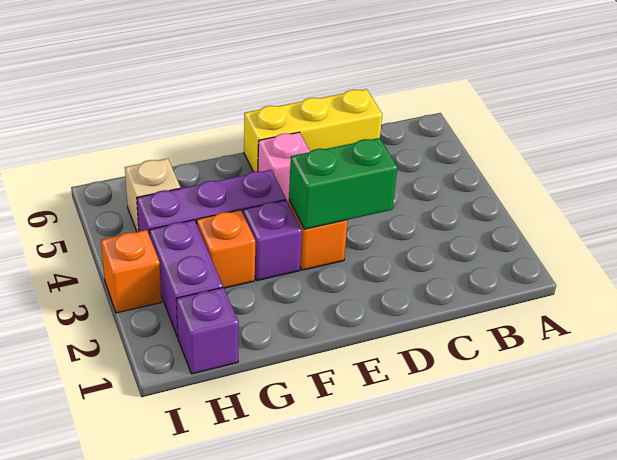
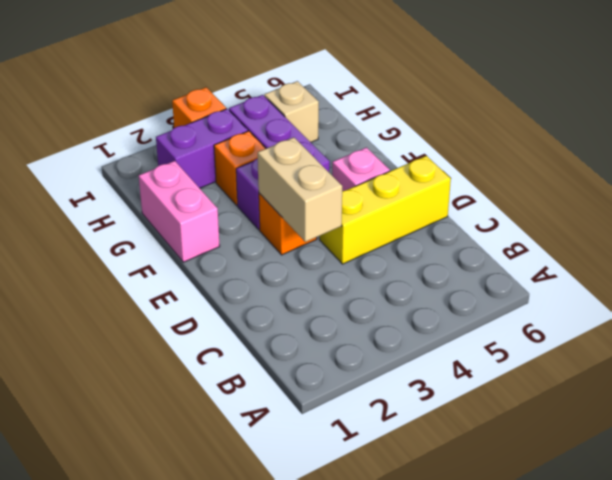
yellow brick C6:E6 level 1 -> yellow brick D4:D6 level 1
green brick D3:E3 level 2 -> tan brick D3:E3 level 2
none -> pink brick F1:G1 level 1
purple brick H1 level 1 -> none

